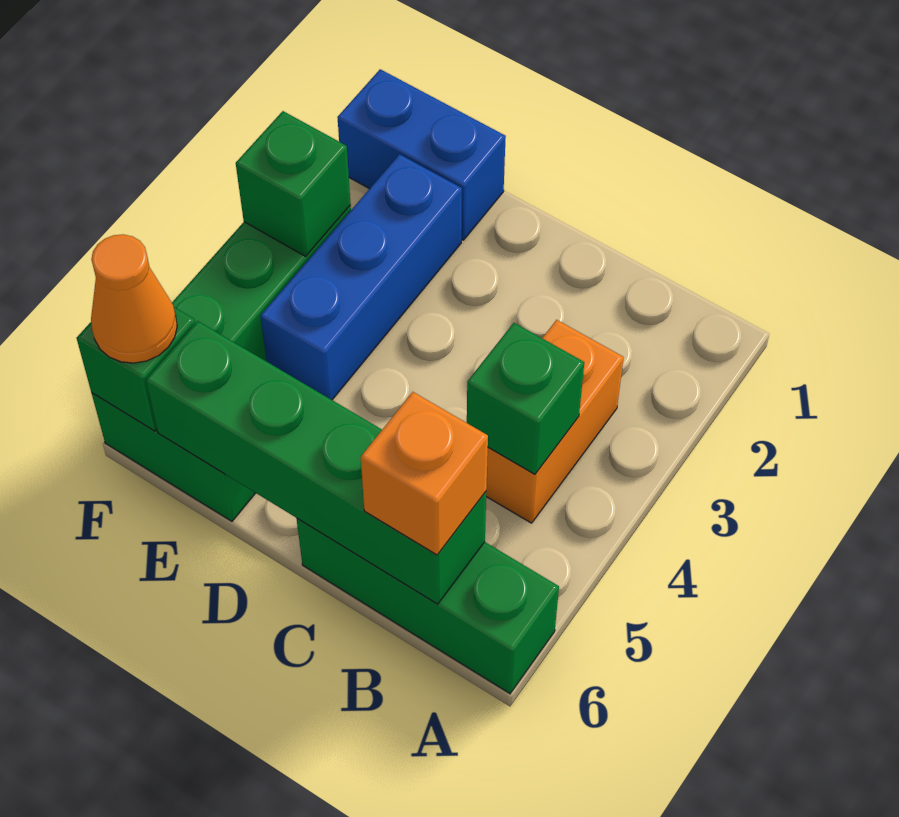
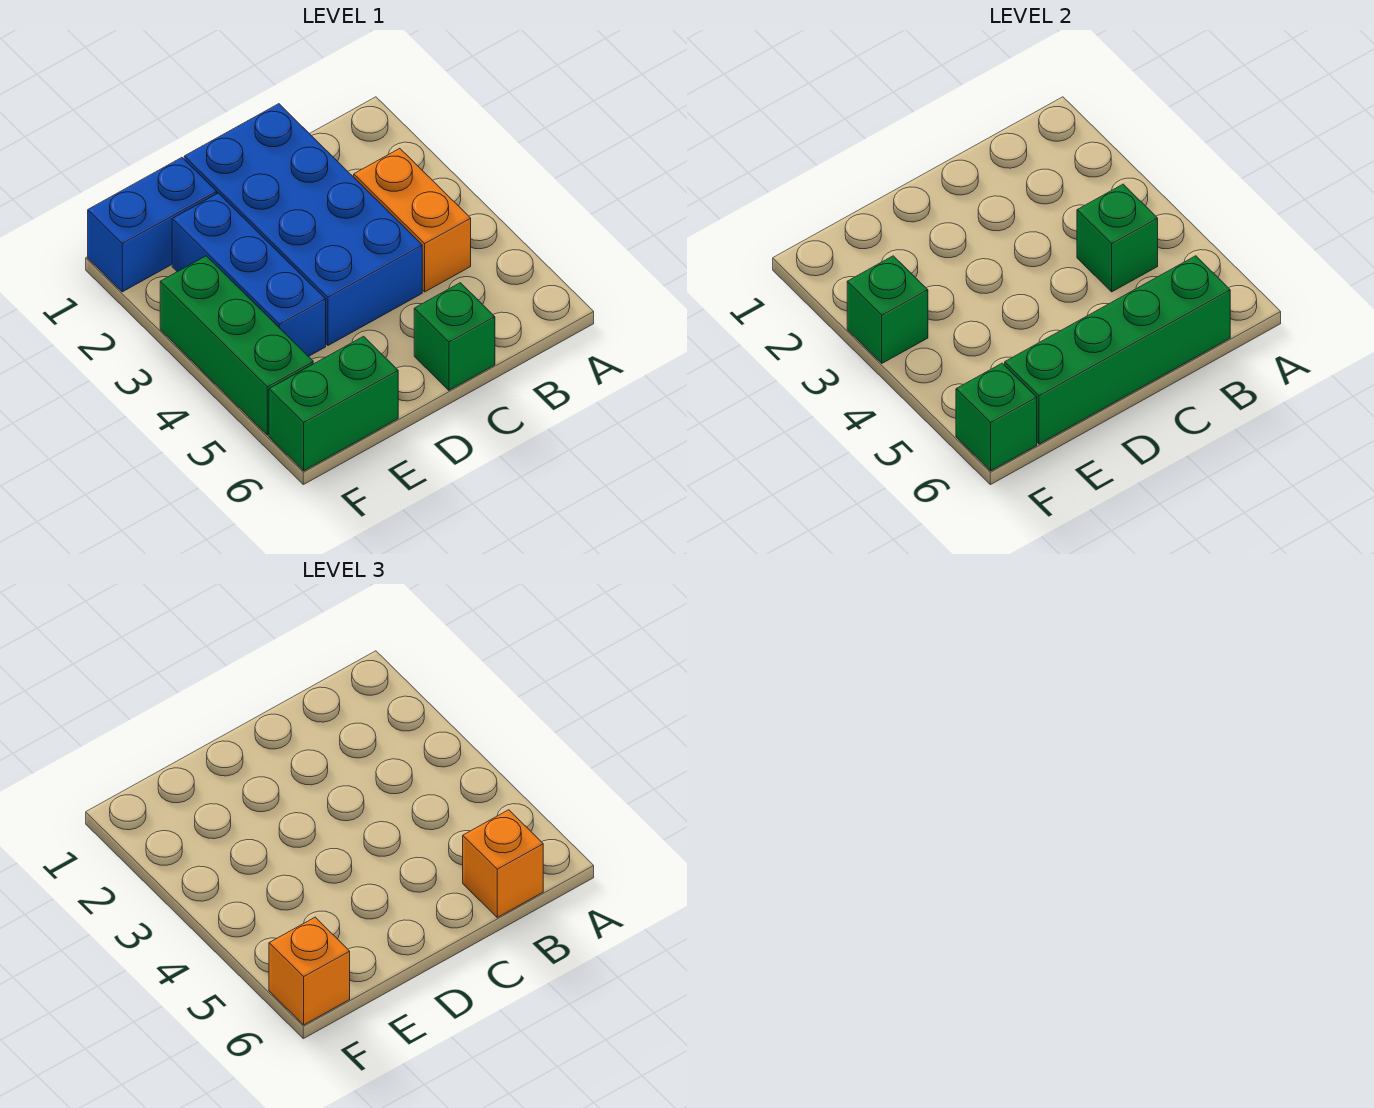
green brick A6:C6 level 1 -> green brick C6 level 1
none -> blue brick C1:D4 level 1
orange cone F6 level 3 -> orange brick F6 level 3

